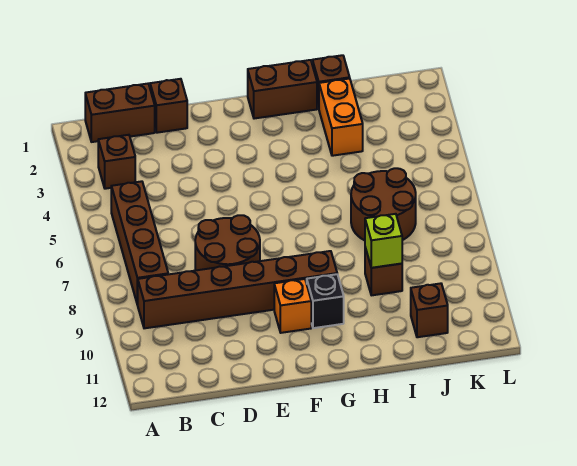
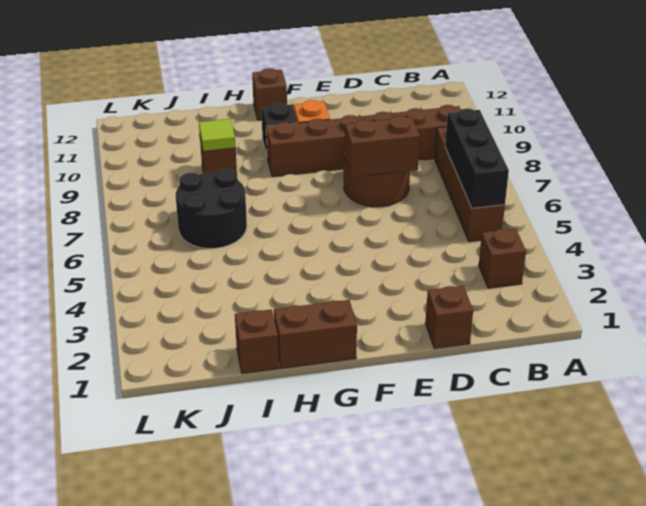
brown brick B1:C1 level 1 -> brown brick D7:E7 level 2
none -> black brick B5:B7 level 2
orange brick I2:I3 level 1 -> none
brown round brick I6:J7 level 1 -> black round brick I6:J7 level 1
lime brick I9 level 2 -> lime tile I9 level 2
brown brick J11 level 1 -> brown brick G12 level 1

